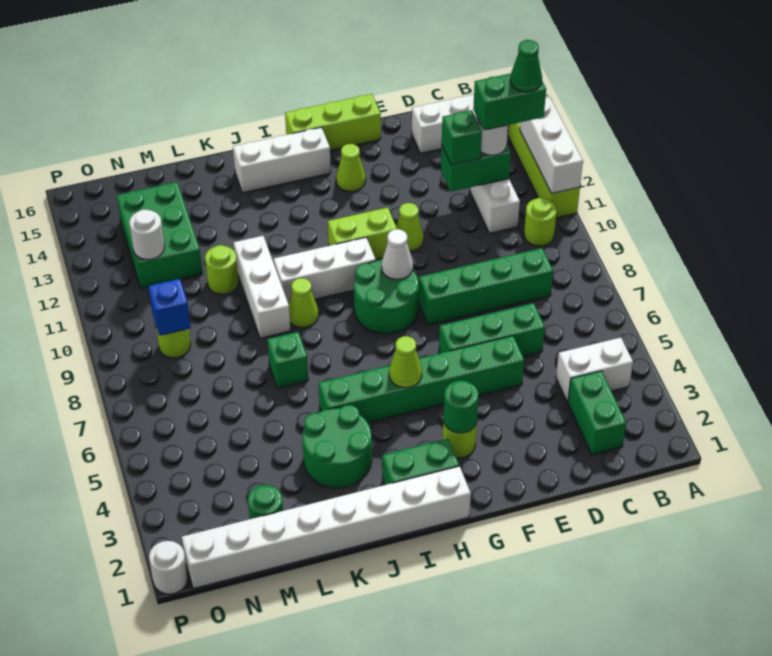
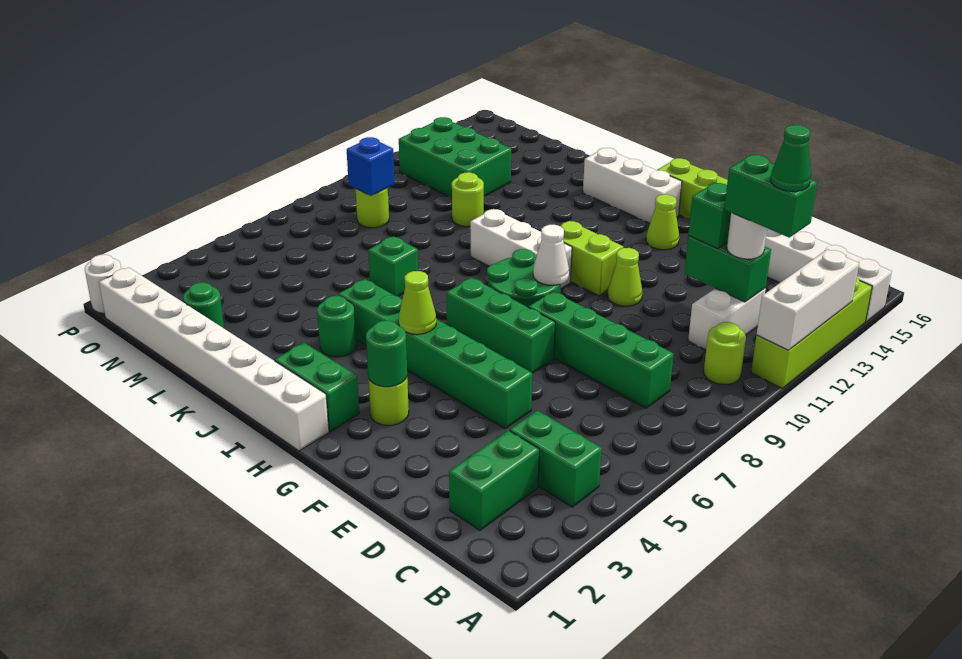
white brick B4:C4 level 1 -> green brick B4:C4 level 1
green brick D6:F6 level 1 -> green brick F7:H7 level 1
green round brick J3:K4 level 1 -> green round brick J4 level 1
lime cone J9 level 1 -> none
white brick K9:K11 level 1 -> none
green brick M12:N14 level 1 -> green brick M12:O13 level 1
white round brick N12 level 2 -> none

